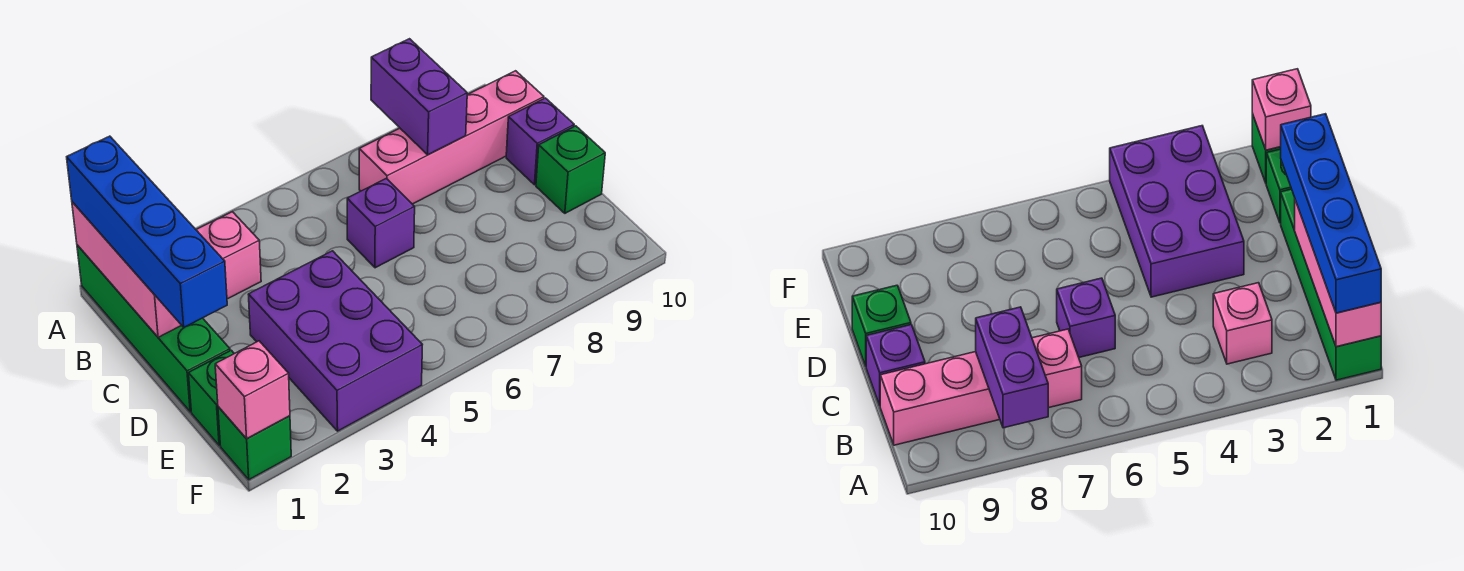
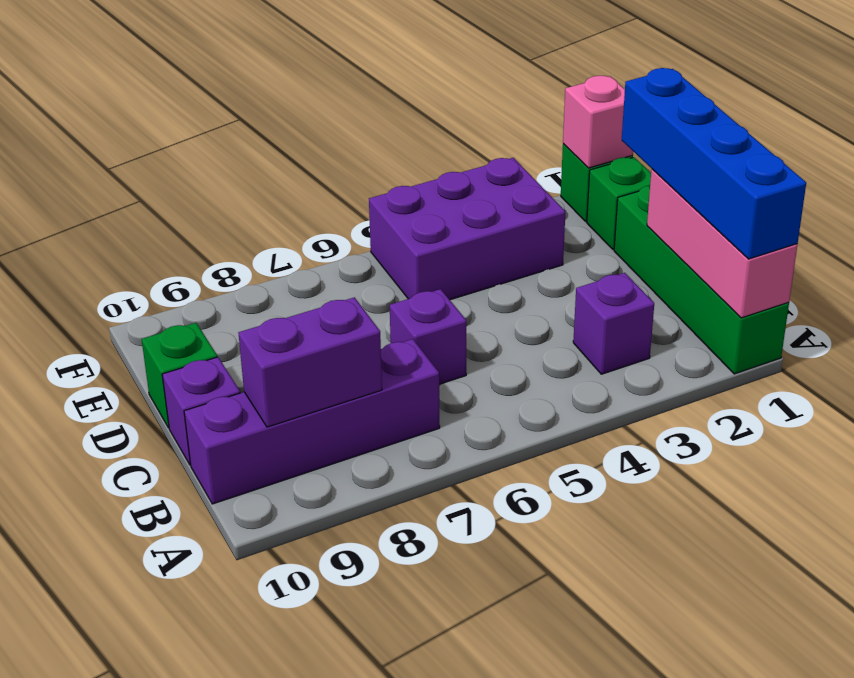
purple brick A8:B8 level 2 -> purple brick B8:B9 level 2
pink brick B3 level 1 -> purple brick B3 level 1
pink brick B7:B10 level 1 -> purple brick B7:B10 level 1
purple brick D3:F4 level 1 -> purple brick E3:F5 level 1

